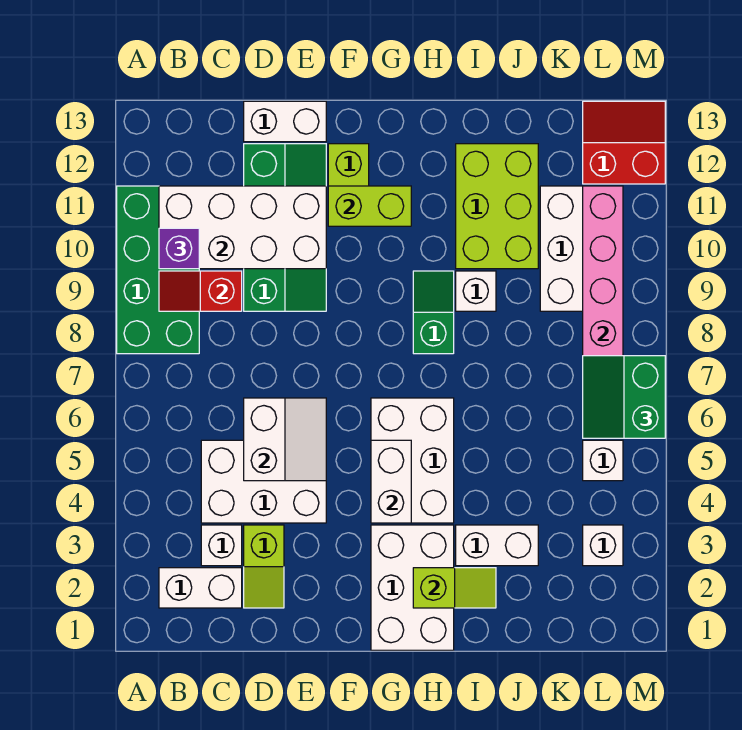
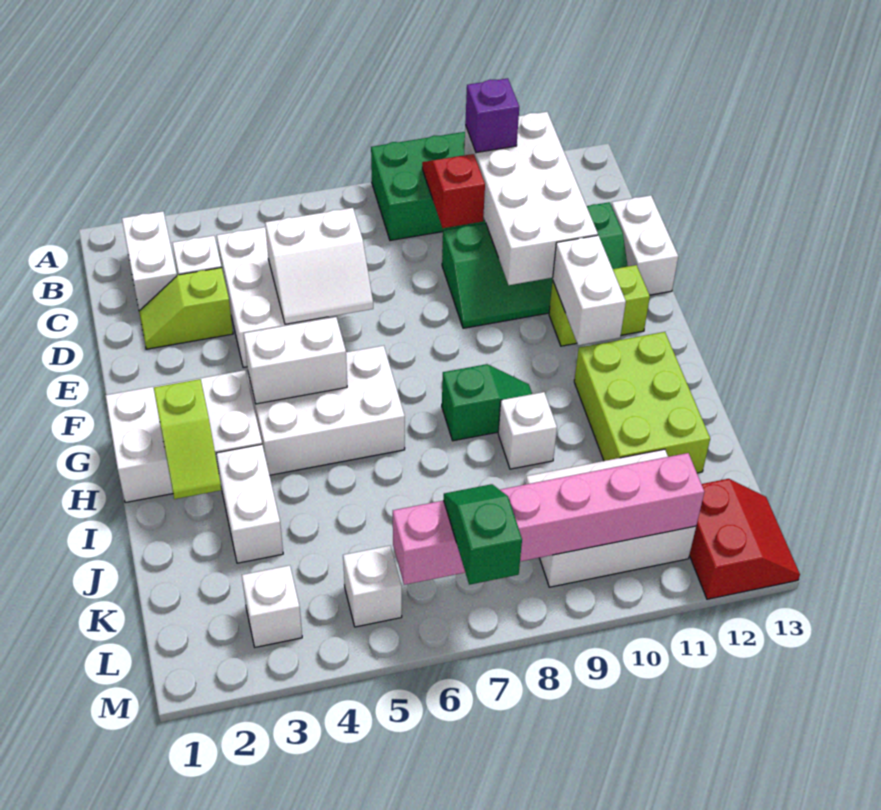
lime brick F11:G11 level 2 -> white brick F11:G11 level 2
lime brick I10:J12 level 1 -> lime brick H11:J12 level 1
green slope L6:M7 level 3 top M -> green slope L7:M7 level 3 top M

